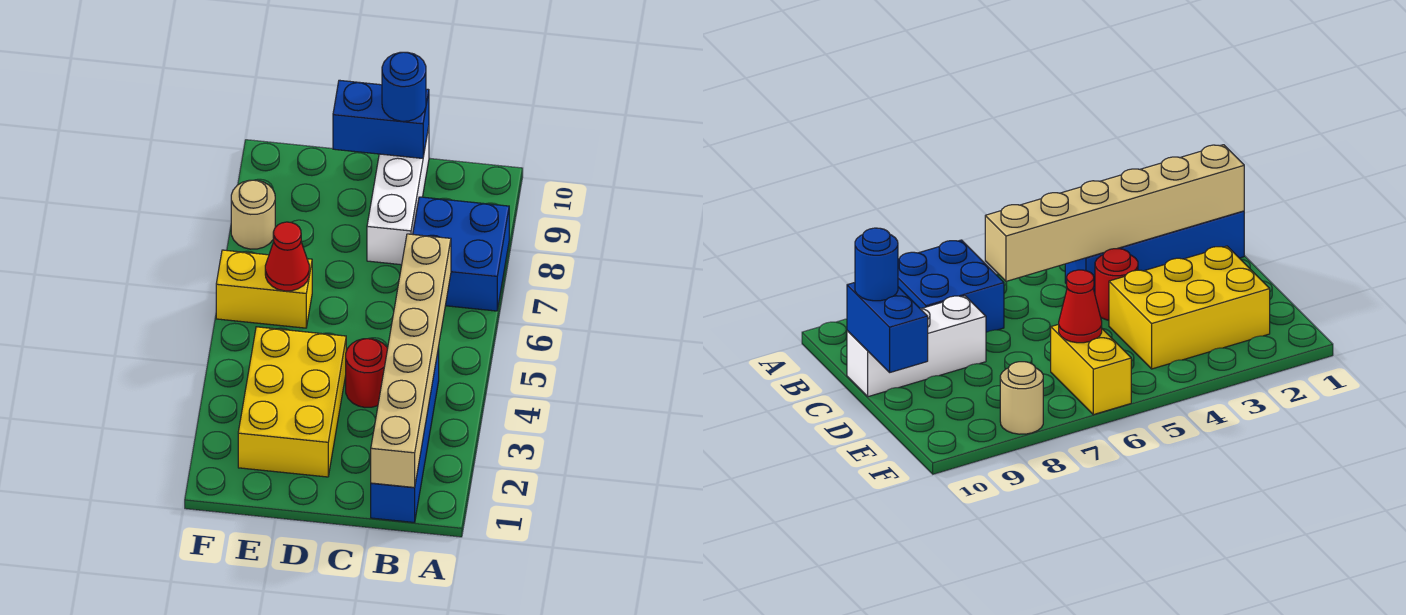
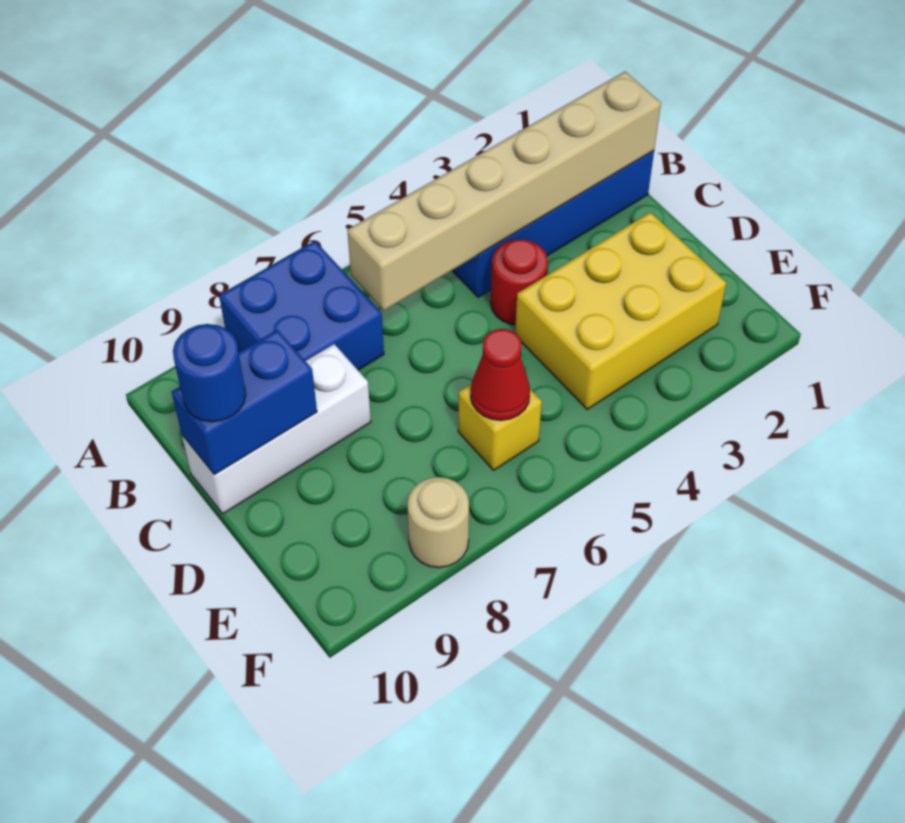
blue brick C10:D10 level 2 -> blue brick C9:C10 level 2
yellow brick E6:F6 level 1 -> yellow brick E6 level 1

